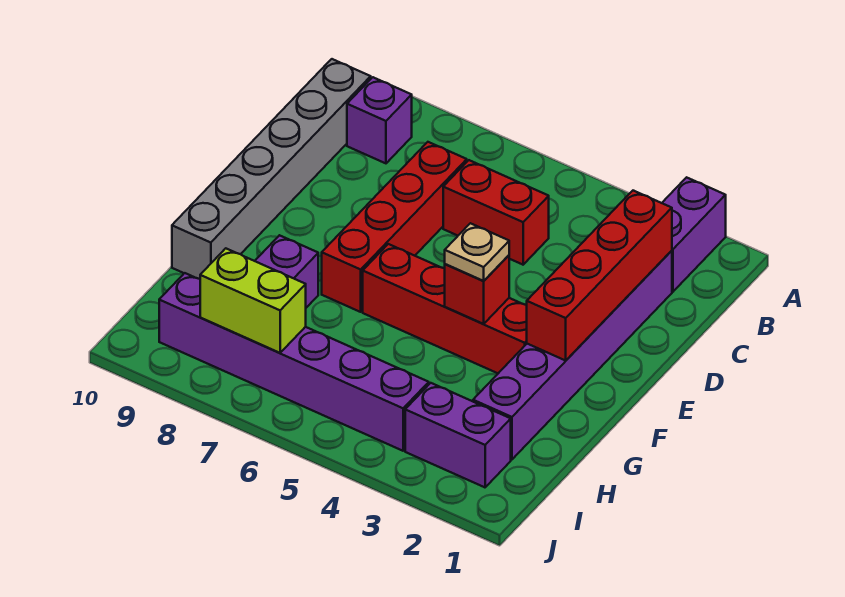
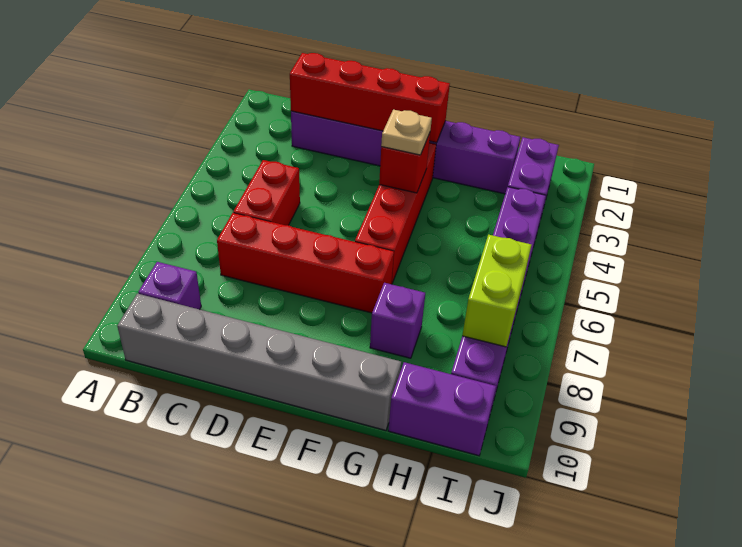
purple brick A2:B2 level 1 -> purple brick H10:I10 level 1

